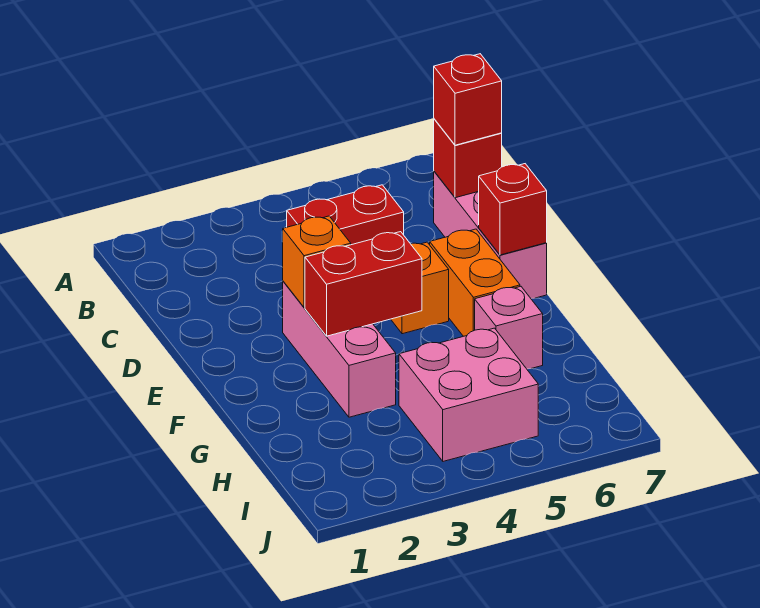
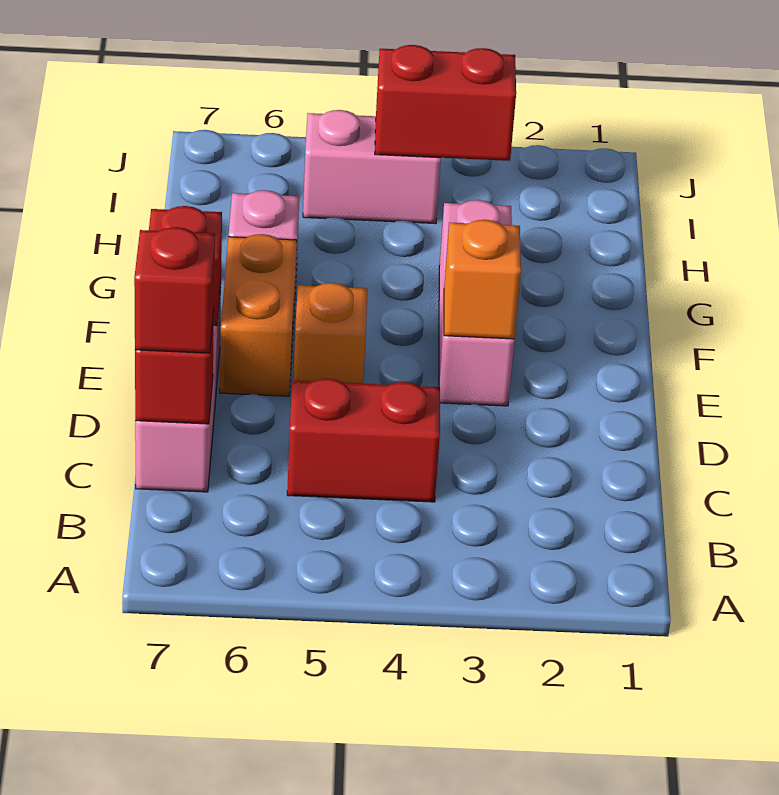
red brick F3:F4 level 2 -> red brick I3:I4 level 2
pink brick H4:I5 level 1 -> pink brick I4:I5 level 1

